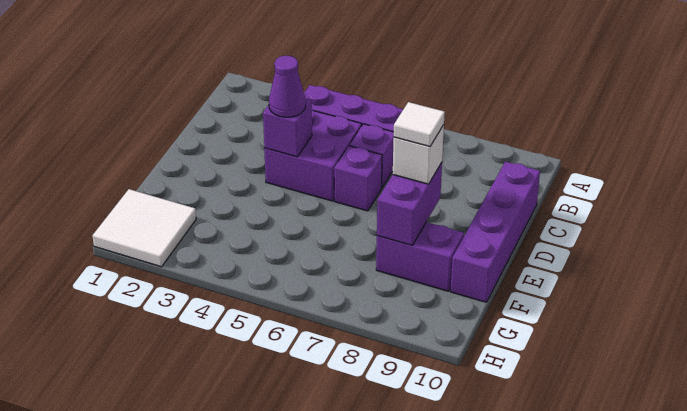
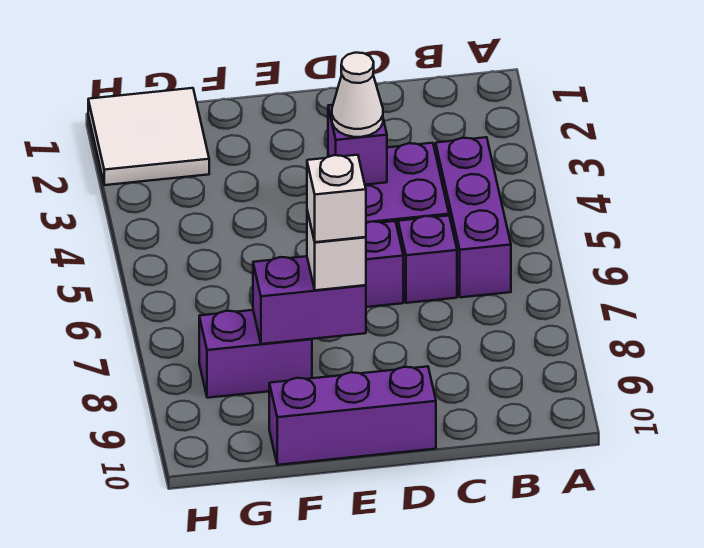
purple brick C10:F10 level 1 -> purple brick D10:F10 level 1
purple cone D4 level 3 -> white cone D4 level 3
white tile E8 level 4 -> white brick E8 level 4
purple brick F8:F9 level 1 -> purple brick F8:G8 level 1

